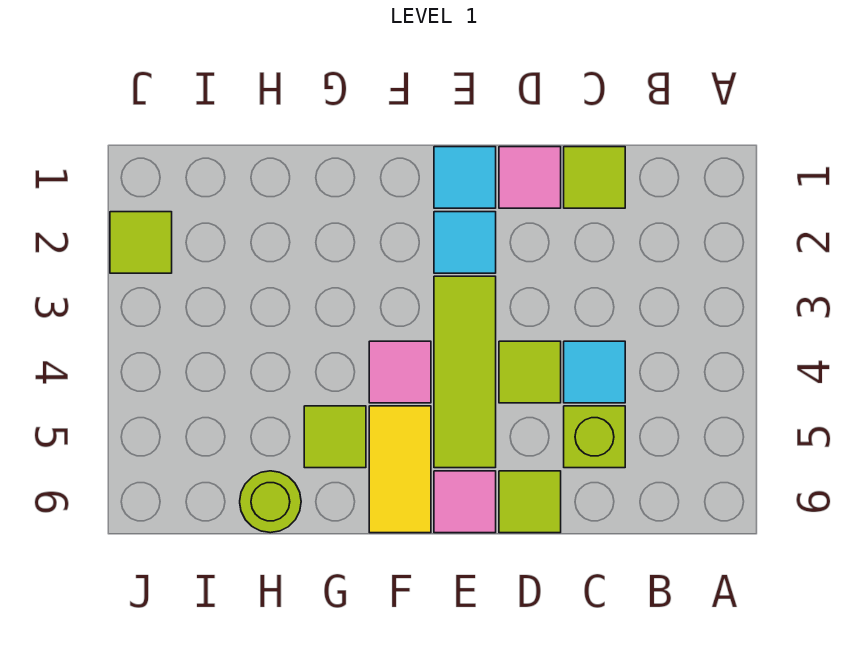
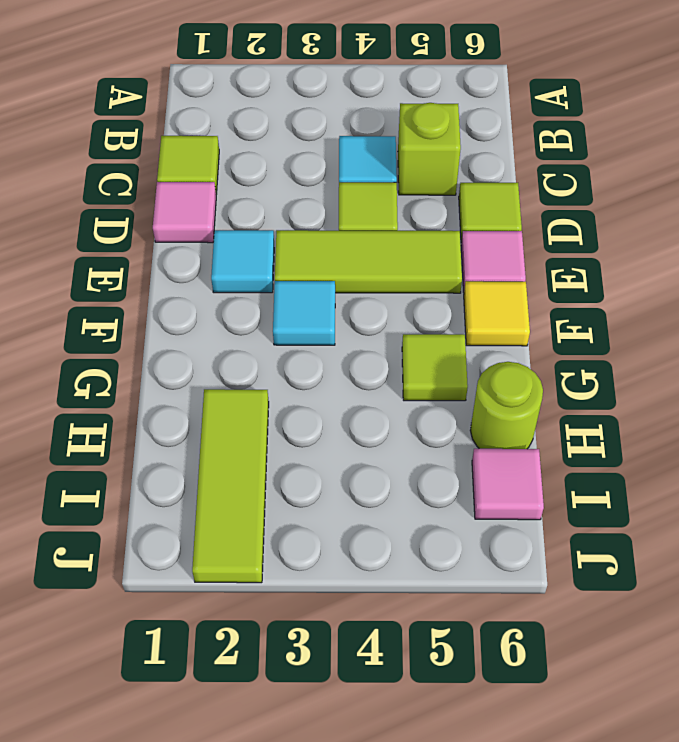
cyan tile E1 level 1 -> cyan tile F3 level 1
pink tile F4 level 1 -> pink tile I6 level 1
yellow tile F5:F6 level 1 -> yellow tile F6 level 1
lime tile J2 level 1 -> lime tile H2:J2 level 1

